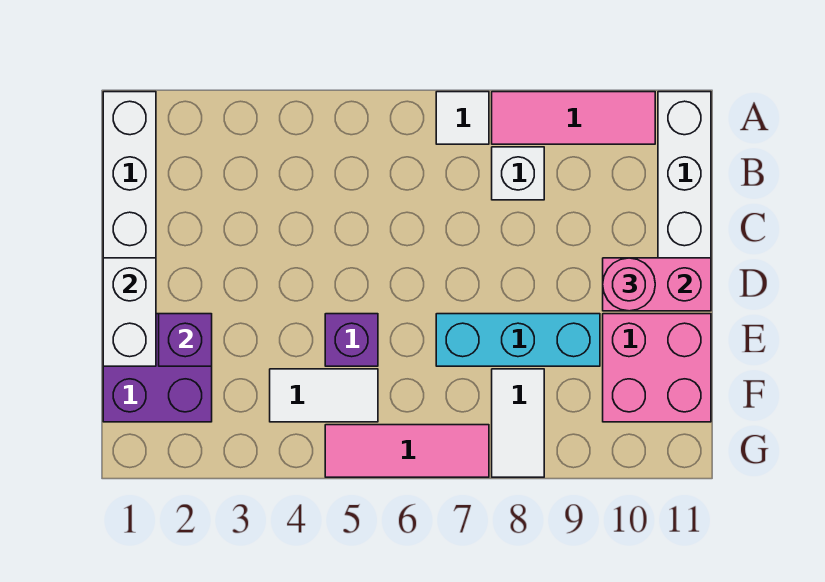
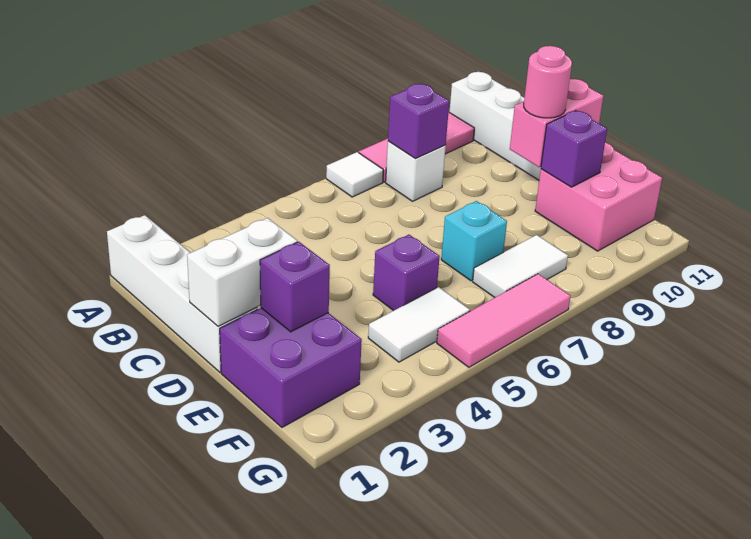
none -> purple brick B8 level 2
white brick D1:E1 level 2 -> white brick D1:D2 level 2
cyan brick E7:E9 level 1 -> cyan brick E7 level 1
none -> purple brick E10 level 2
white tile F8:G8 level 1 -> white tile F7:F8 level 1

